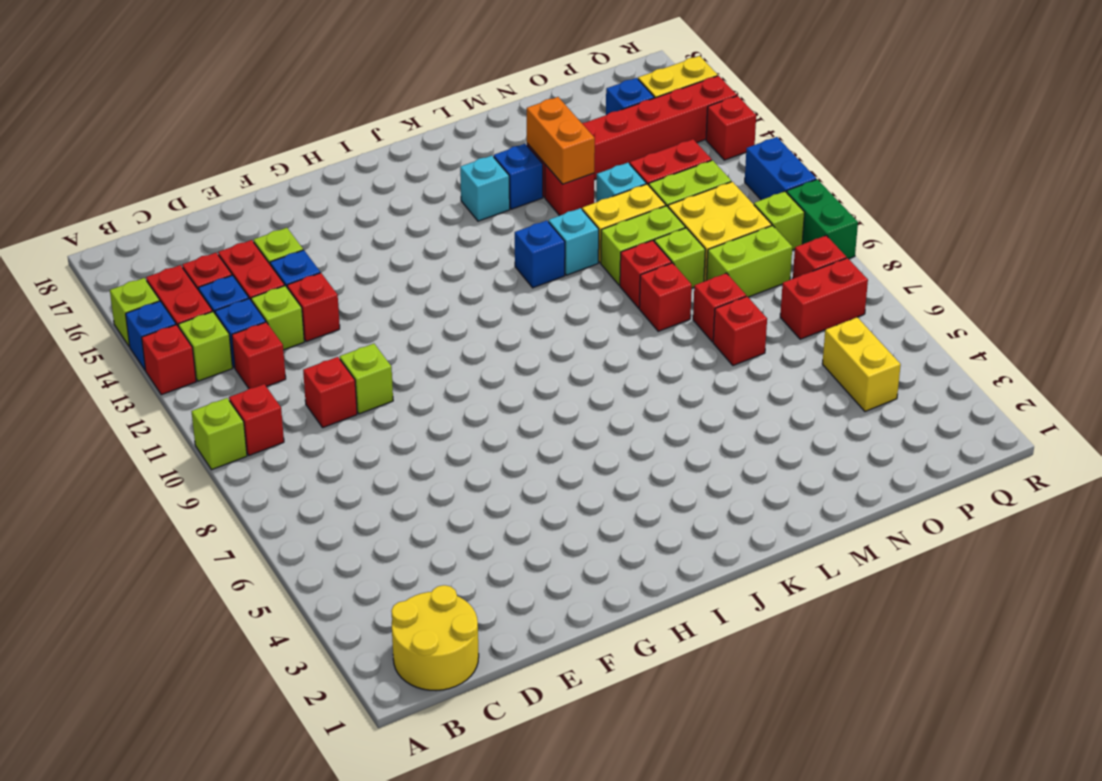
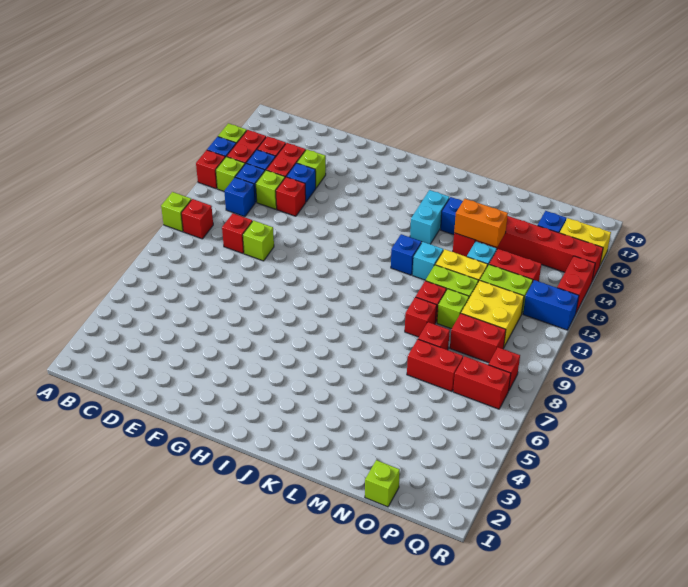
yellow round brick B1:C2 level 1 -> none
red brick C12 level 1 -> blue brick C12 level 1
cyan brick K15 level 1 -> cyan brick K14:K15 level 1
orange brick M14:M15 level 2 -> orange brick M14:N14 level 2
red brick N7 level 1 -> red brick N7:O7 level 1
lime brick O9:P9 level 1 -> red brick O9:P9 level 1
yellow brick P4:P5 level 1 -> none
lime brick Q10 level 1 -> lime brick O1 level 1
green brick R9:R10 level 1 -> none
blue brick R11:R12 level 1 -> blue brick Q12:R12 level 1
red brick R14 level 1 -> red brick R13:R14 level 1

